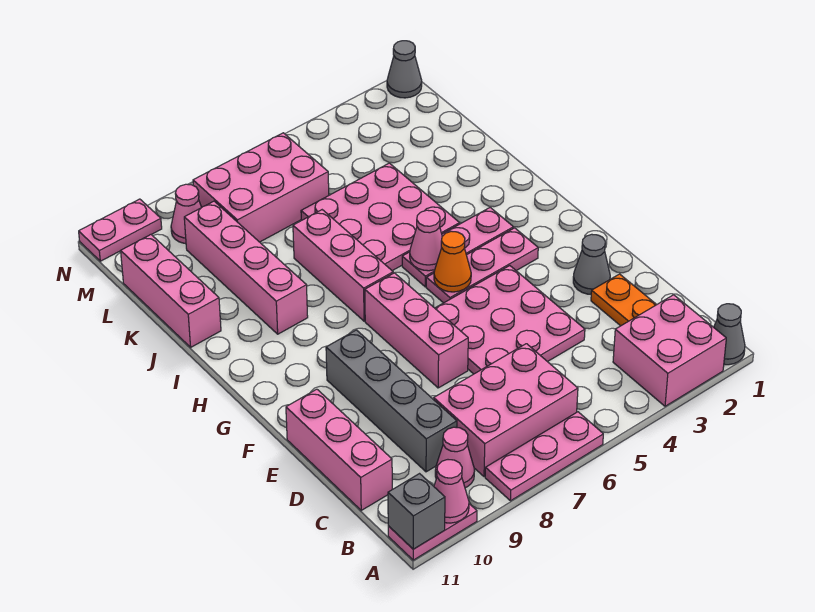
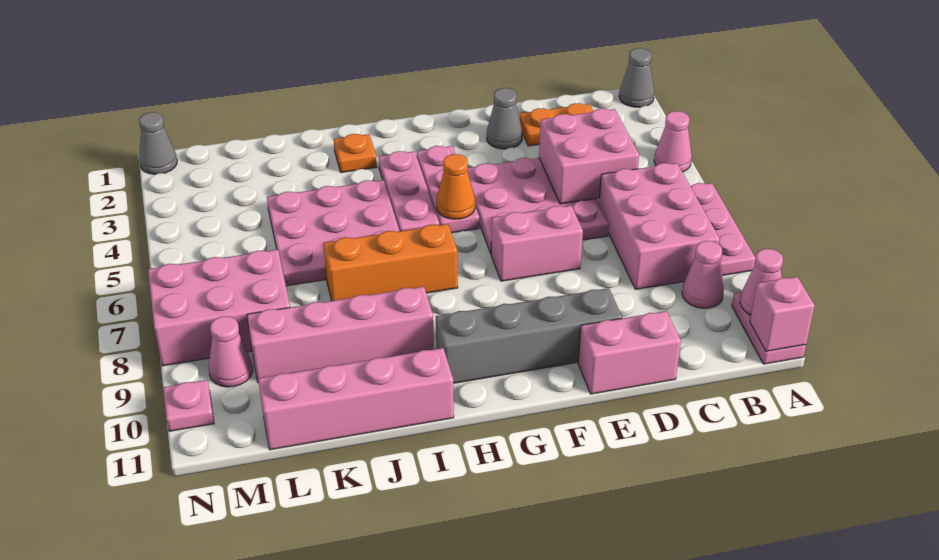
pink brick A2:B3 level 1 -> pink brick C4:D5 level 2
grey brick A11 level 2 -> pink brick A11 level 2
grey brick C9:F9 level 1 -> grey brick E10:H10 level 1
pink brick C11:E11 level 1 -> pink brick D11:E11 level 1
pink brick E7:G7 level 1 -> pink brick E7:F7 level 1
pink cone H5 level 2 -> pink cone A4 level 1
pink brick H7:J7 level 1 -> orange brick H7:J7 level 1
none -> orange plate I2 level 1
pink brick J11:L11 level 1 -> pink brick I11:L11 level 1
pink brick L6:M8 level 1 -> pink brick L7:N8 level 1
pink plate N10:N11 level 1 -> pink plate N10 level 1

